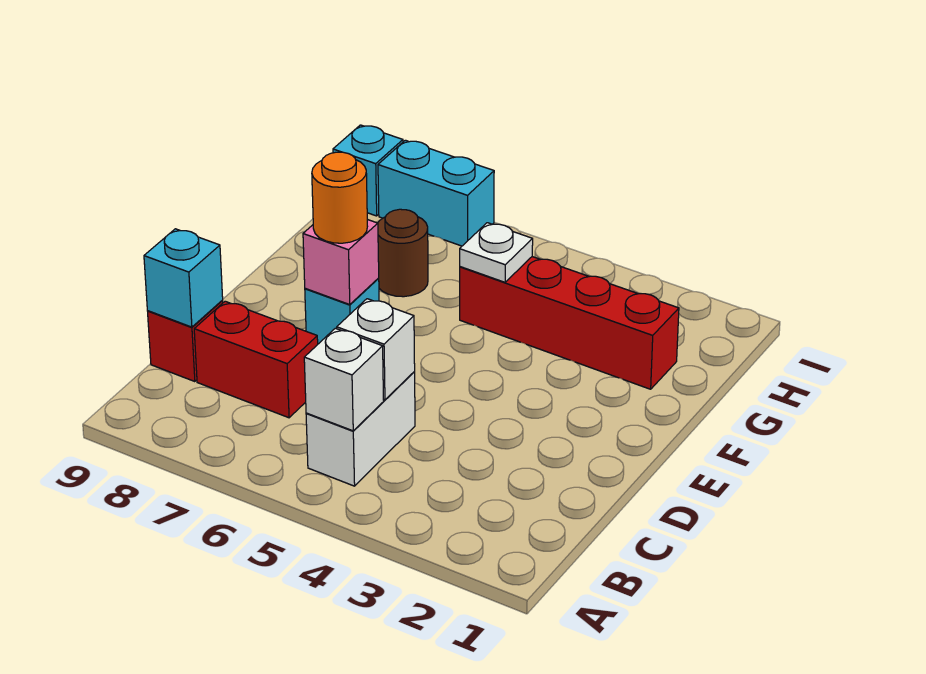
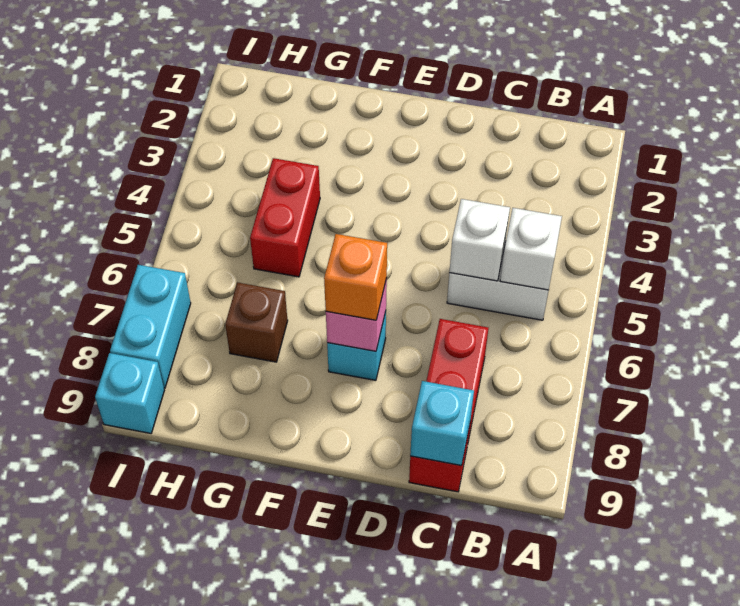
orange round brick E7 level 3 -> orange brick E7 level 3
red brick G2:G5 level 1 -> red brick G4:G5 level 1
white plate G5 level 2 -> none
brown round brick G7 level 1 -> brown brick G7 level 1

